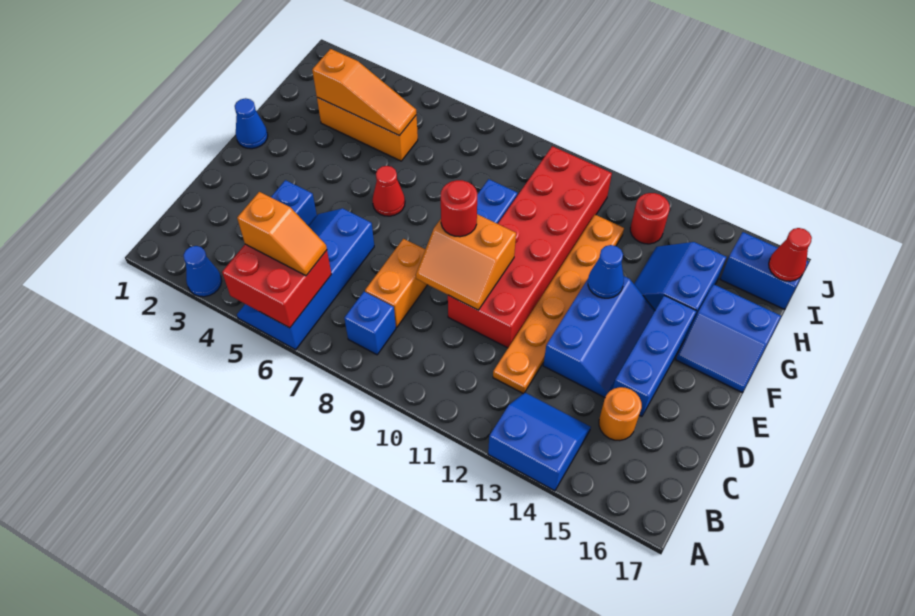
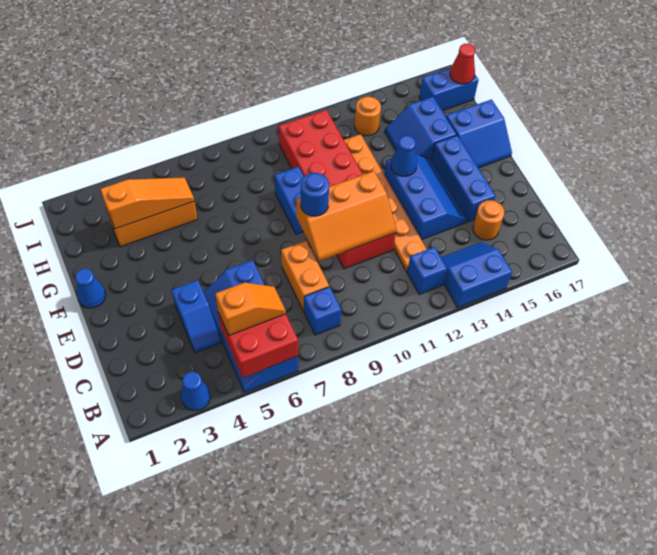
none -> blue brick B12 level 1
orange slope D9:E10 level 2 top E -> orange slope D9:E11 level 2 top E
red round brick E9 level 3 -> blue round brick E9 level 3
red cone F6 level 1 -> none
red round brick I13 level 1 -> orange round brick I13 level 1

